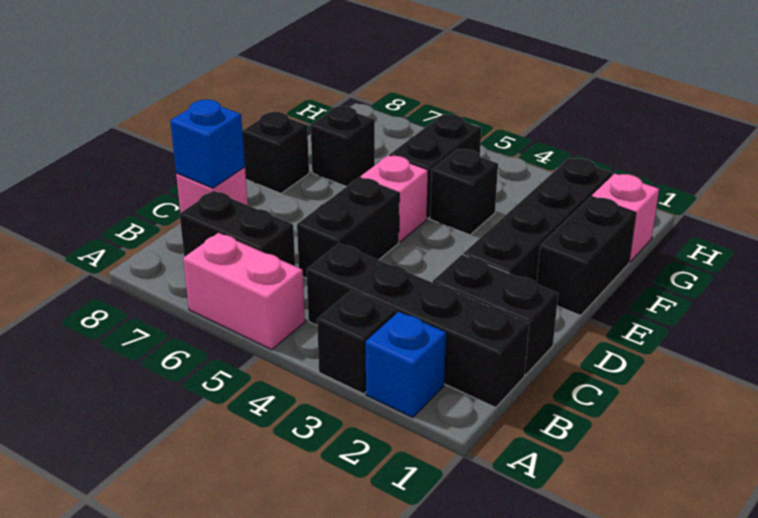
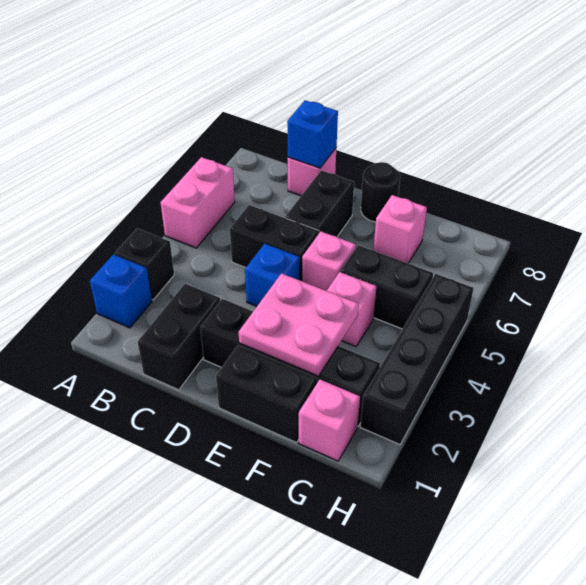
black brick B1:B4 level 1 -> black brick H2:H5 level 1
black brick B6:B7 level 1 -> black brick D6:D7 level 1
none -> blue brick D4 level 1
none -> pink plate E2:F3 level 2
black brick E8 level 1 -> black round brick E8 level 1
black brick F4 level 1 -> pink brick F4 level 1
black brick F7 level 1 -> pink brick F7 level 1

